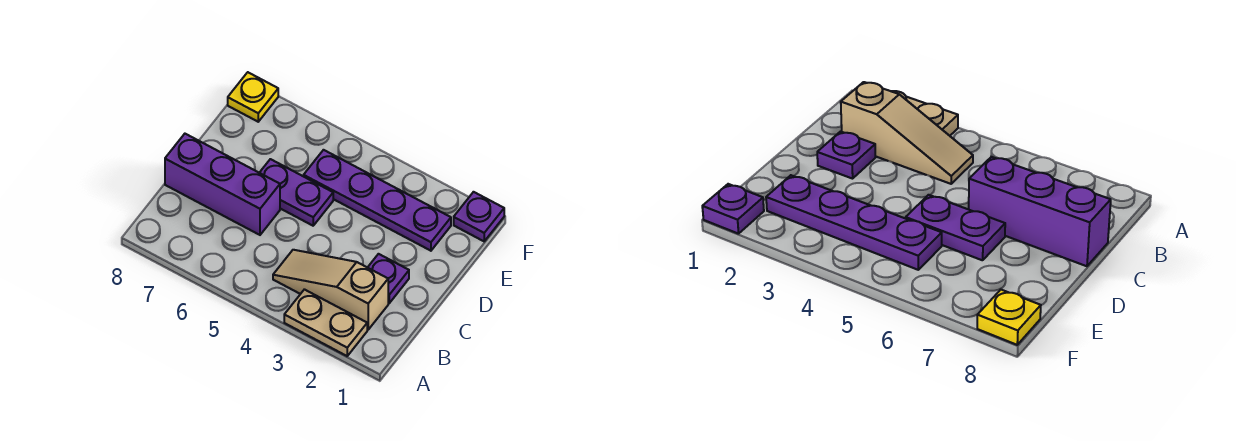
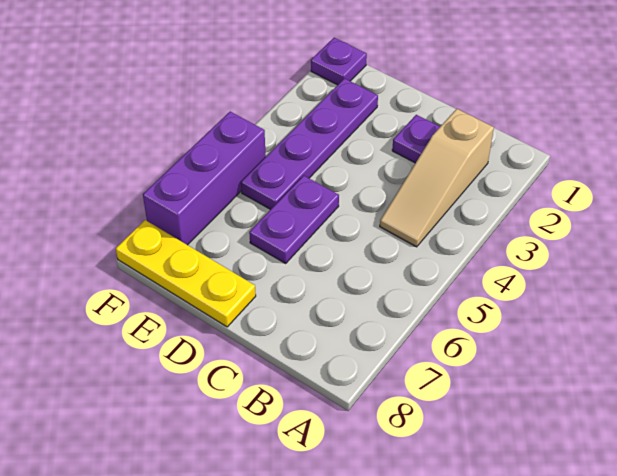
tan plate A2:A3 level 1 -> none
purple brick C6:C8 level 1 -> purple brick F5:F7 level 1
yellow plate F8 level 1 -> yellow plate D8:F8 level 1

